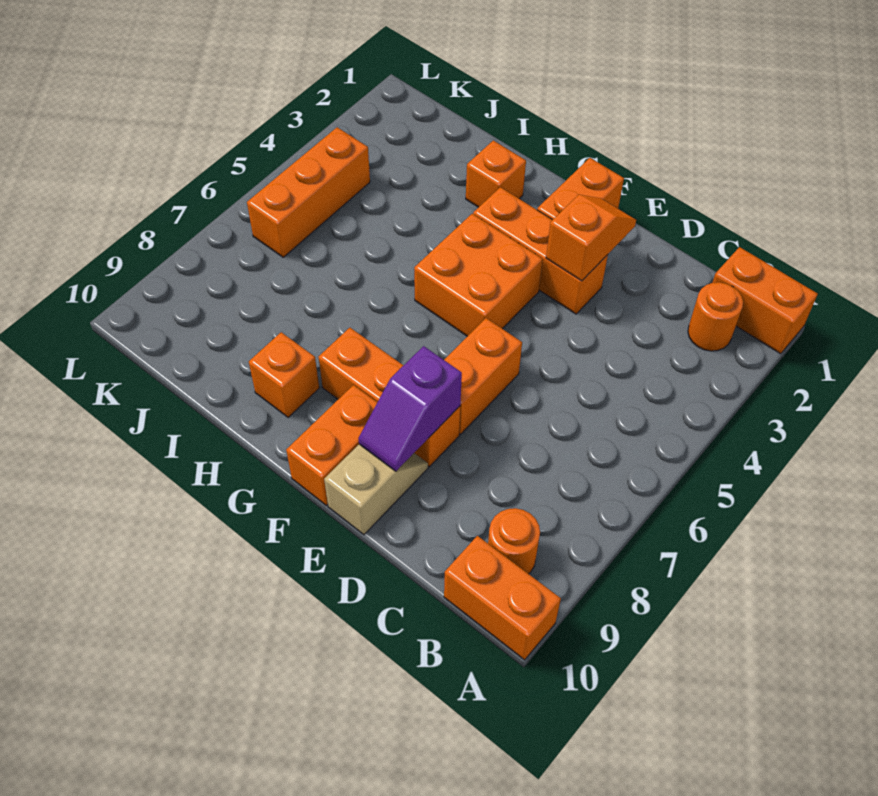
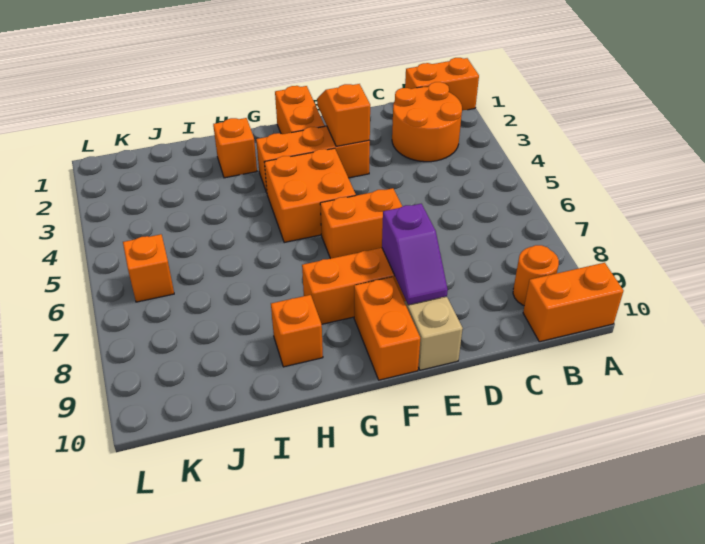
orange round brick B2 level 1 -> orange round brick B2:C3 level 1
orange brick E6:E7 level 1 -> orange brick E6:F6 level 1
orange brick K4:K6 level 1 -> orange brick K6 level 1

